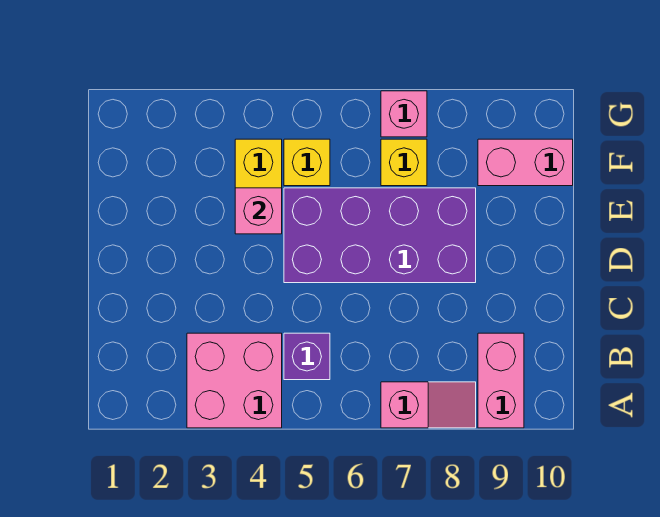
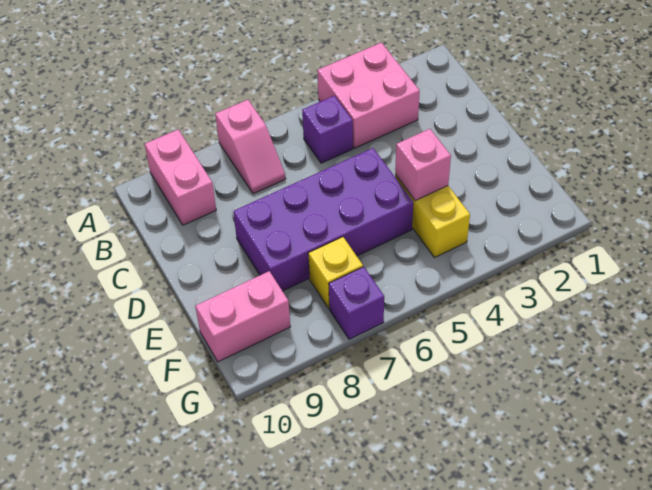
pink slope A7:A8 level 1 top 7 -> pink slope A7:B7 level 1 top A
yellow brick F5 level 1 -> none
pink brick G7 level 1 -> purple brick G7 level 1

